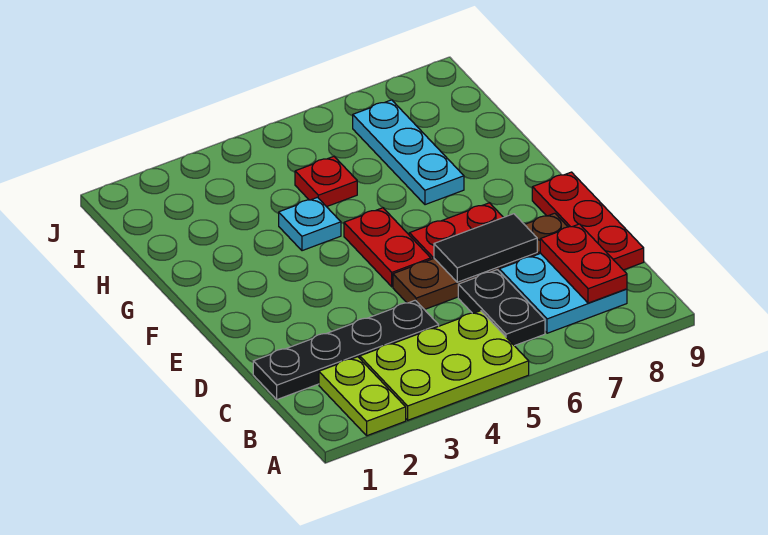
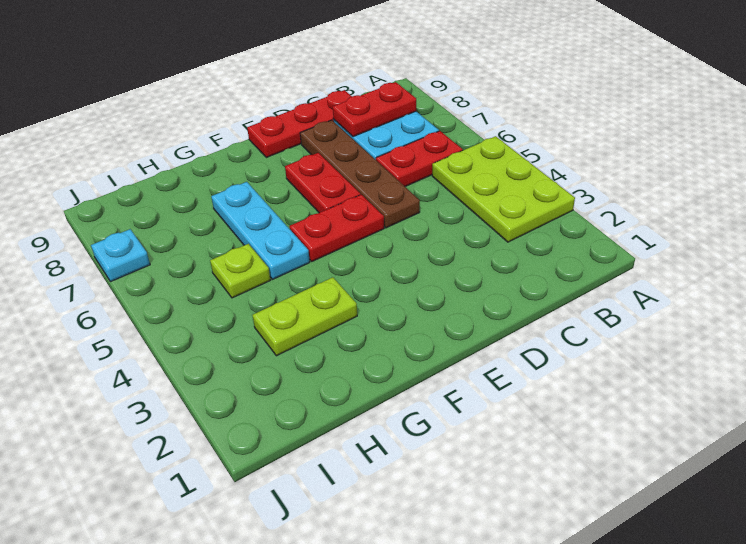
lime plate A2:B2 level 1 -> lime plate G3:H3 level 1
black plate B6:C6 level 1 -> red plate B6:C6 level 1
black plate C1:C4 level 1 -> none
black tile D6:D7 level 2 -> none
cyan plate G4 level 1 -> cyan plate J7 level 1
cyan plate G7:I7 level 1 -> cyan plate G5:G7 level 1
red plate H5 level 1 -> lime plate H5 level 1

